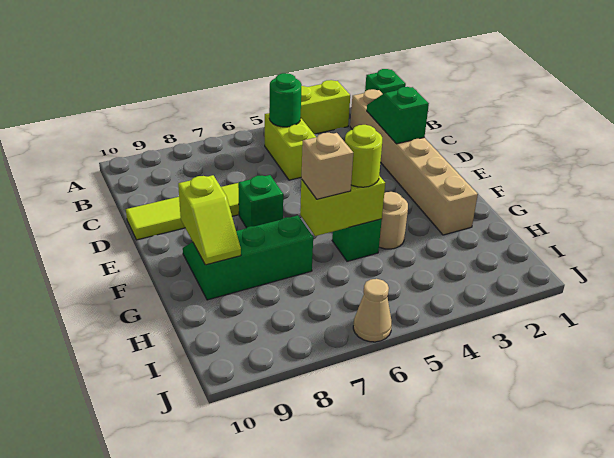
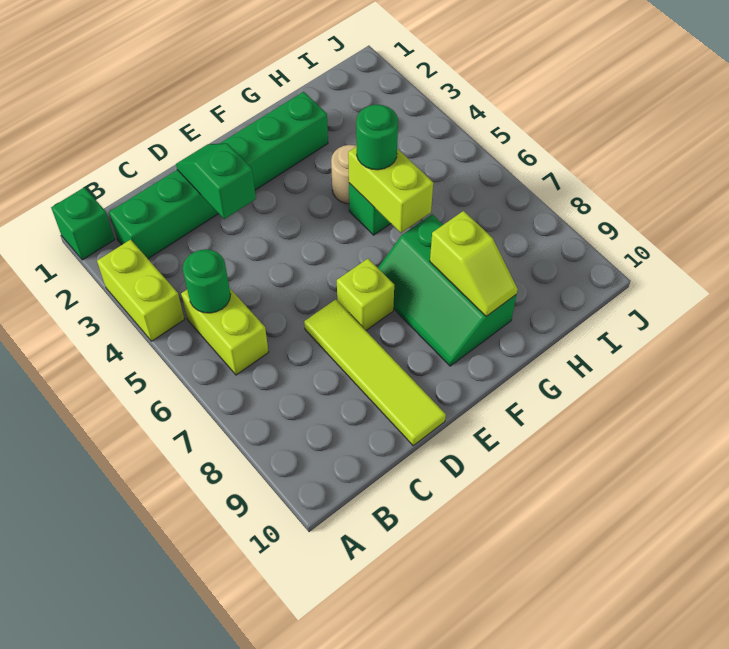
tan brick B2:G2 level 1 -> green brick B2:G2 level 1
lime brick B5:C5 level 1 -> lime brick B5:B6 level 1
green slope C2:D2 level 2 top D -> green slope D2:D3 level 2 top 3
green brick E7 level 1 -> lime brick E7 level 1
lime slope F9:G9 level 2 top F -> lime slope G8:G9 level 2 top 8
lime round brick G5 level 3 -> green round brick G5 level 3
tan brick G6 level 3 -> none
tan cone J6 level 1 -> none

